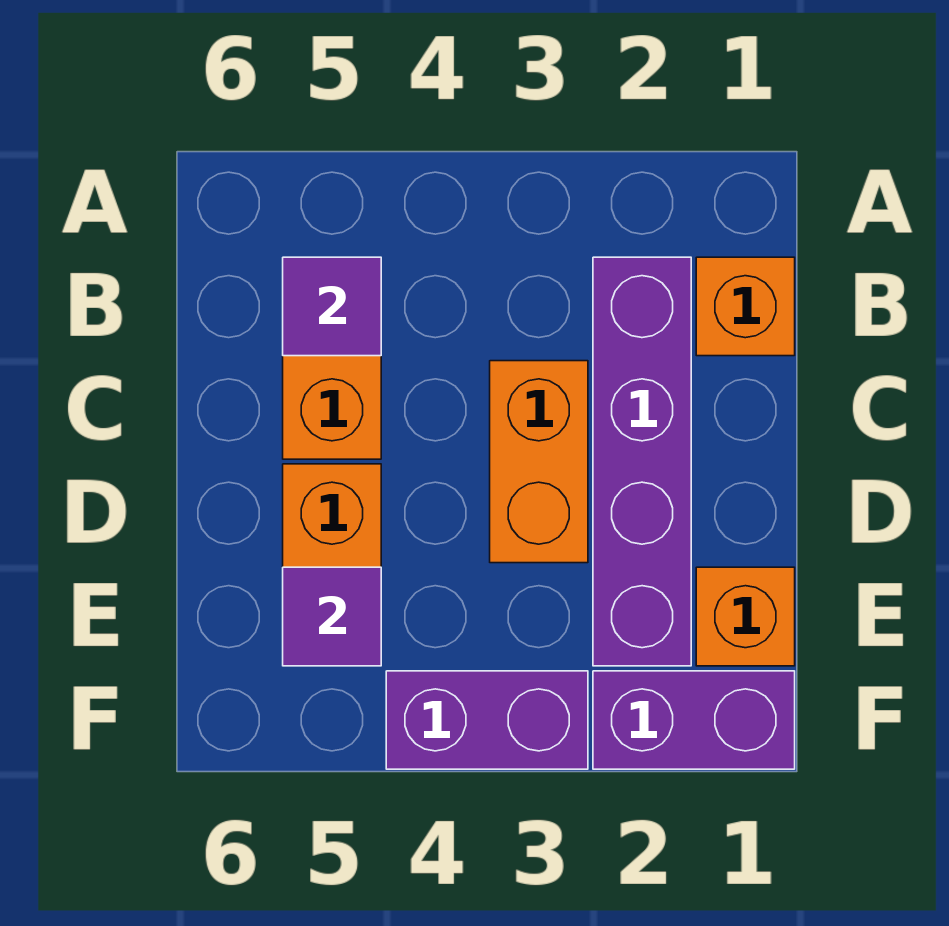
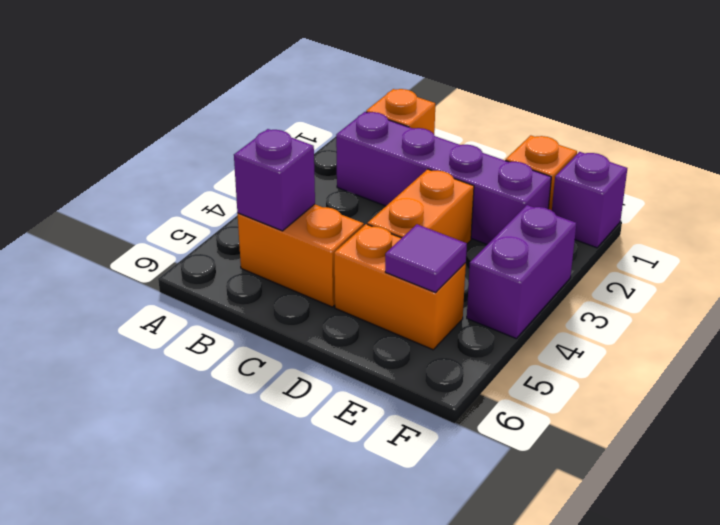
purple tile B5 level 2 -> purple brick B5 level 2
orange brick C3:D3 level 1 -> orange brick D3:D4 level 1
purple brick F1:F2 level 1 -> purple brick F1 level 1

